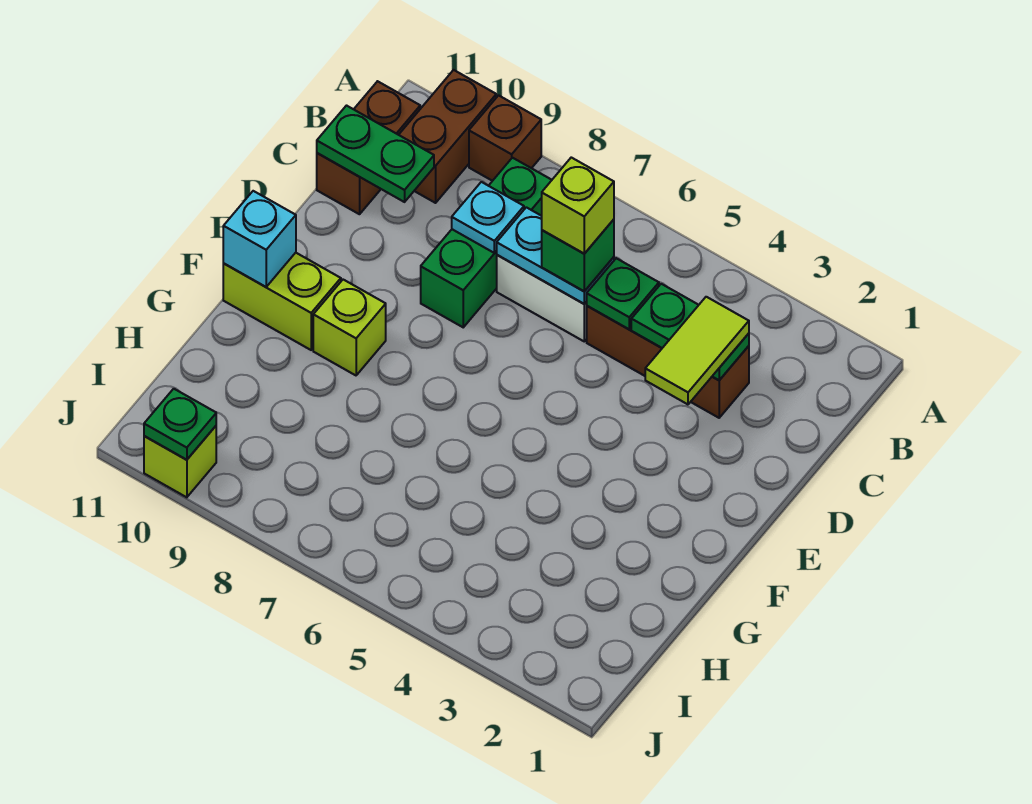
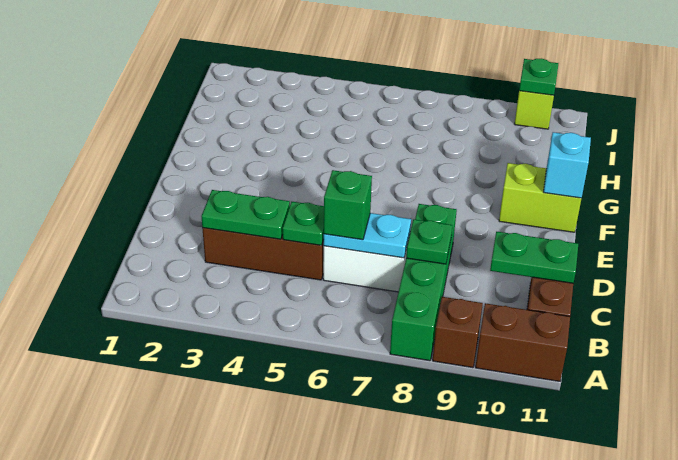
brown brick A10:B10 level 1 -> brown brick A10:A11 level 1
green brick B8:D8 level 1 -> green brick A8:D8 level 1
lime tile C3:D3 level 3 -> none
lime brick C6 level 4 -> none
cyan plate C8 level 2 -> green plate C8 level 2
lime brick F9 level 1 -> none

